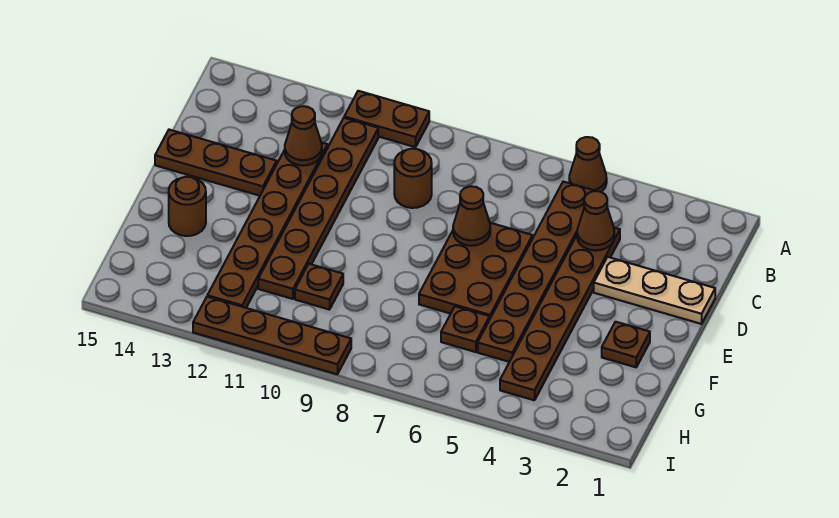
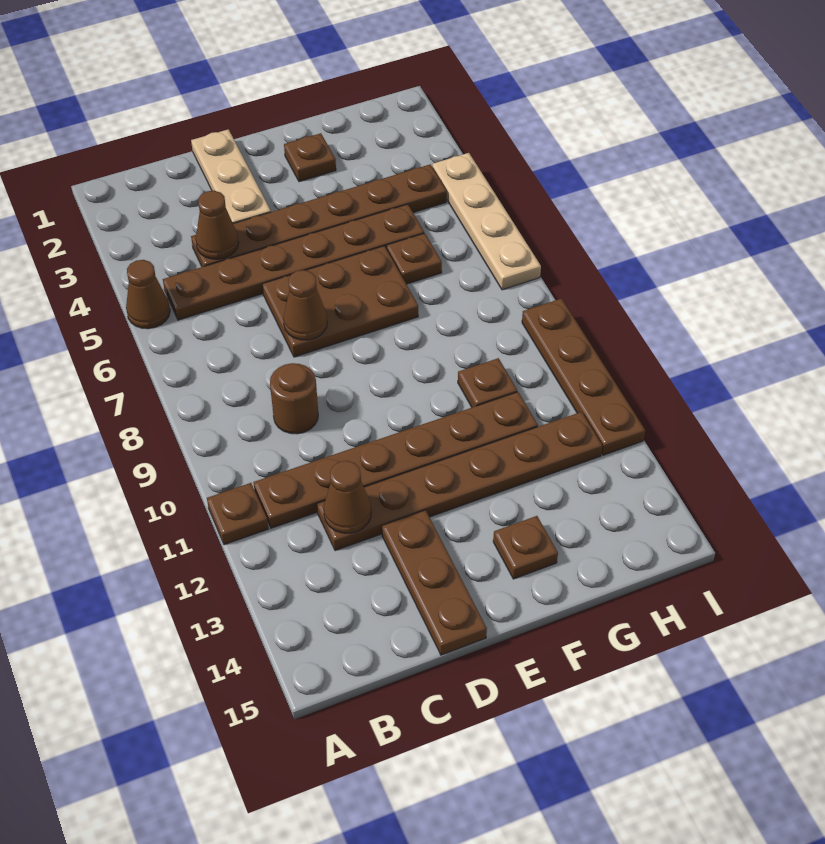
brown plate A10:A11 level 1 -> brown plate A11 level 1
brown round brick F14 level 1 -> brown plate F14 level 1
none -> tan plate I4:I7 level 1

